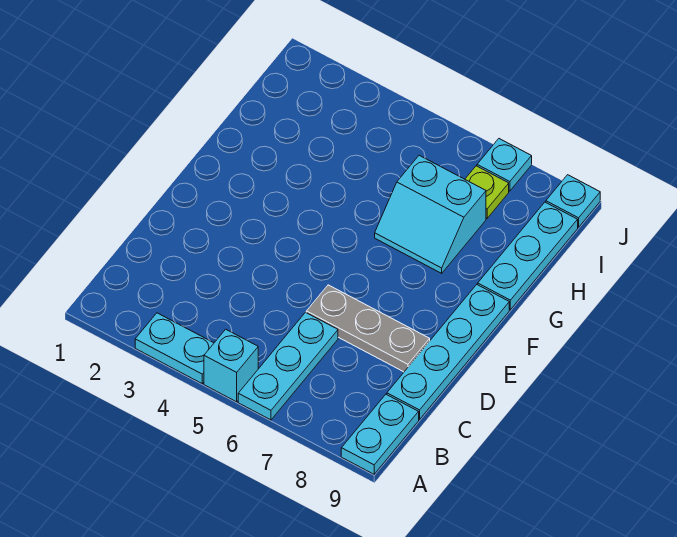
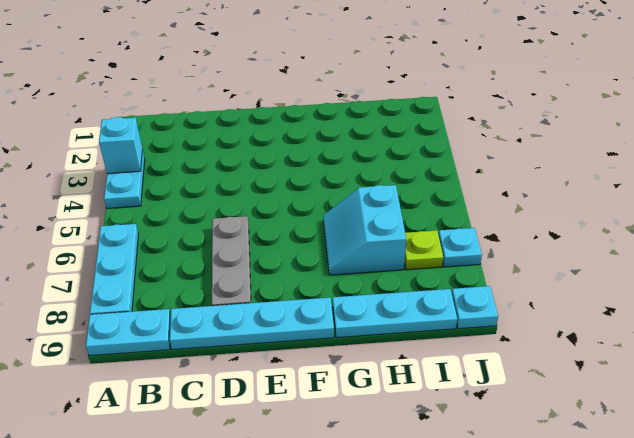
cyan brick A5 level 1 -> cyan brick A3 level 2
cyan plate A6:C6 level 1 -> cyan plate A6:A8 level 1

